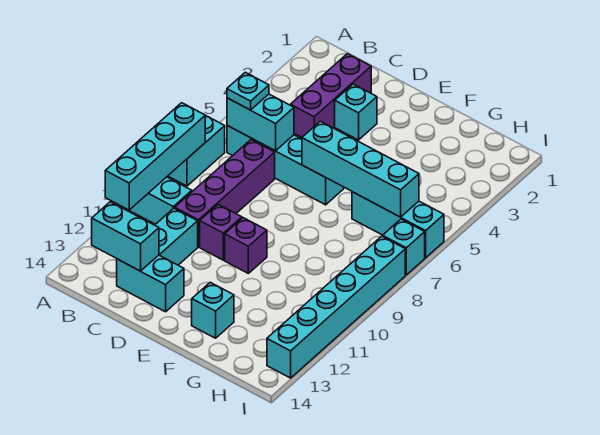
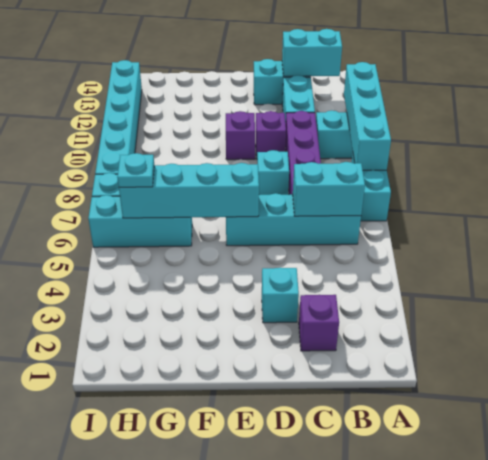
cyan plate B6 level 3 -> cyan plate H6 level 3
purple brick C2:C4 level 1 -> purple brick C2 level 1
cyan brick F13 level 1 -> cyan brick D8 level 1

